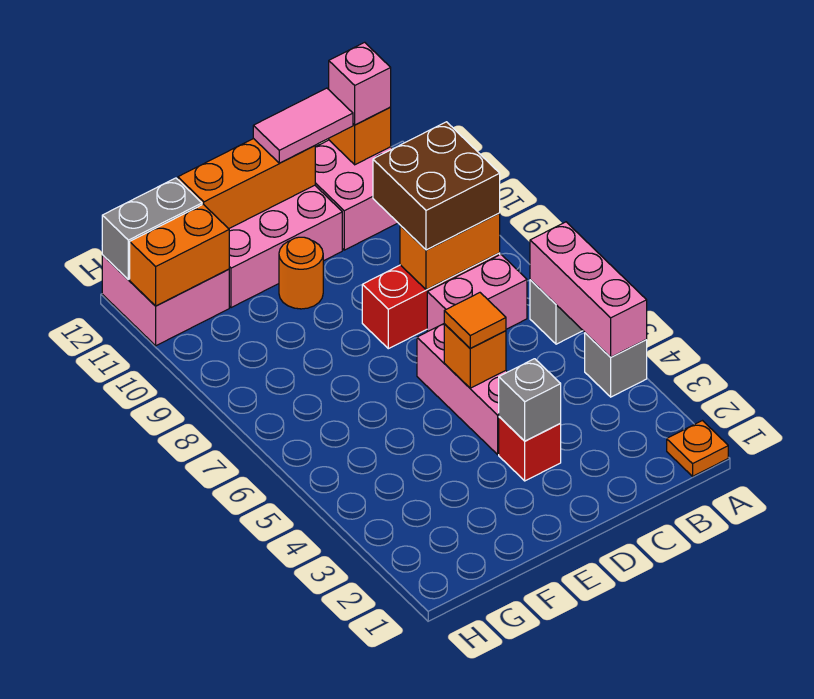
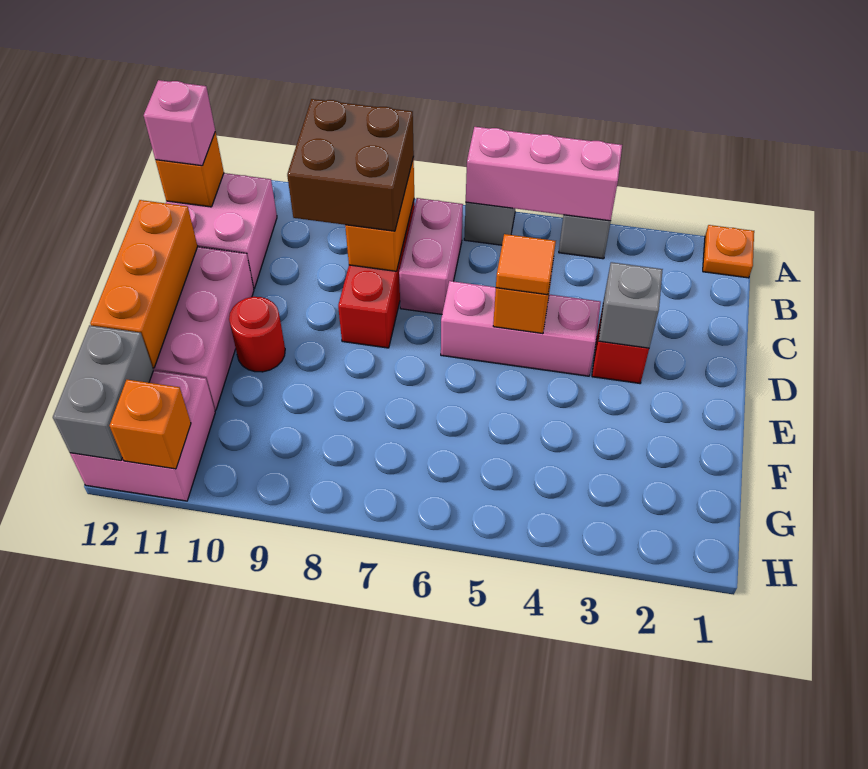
pink tile C12:D12 level 3 -> none
orange round brick E10 level 1 -> red round brick E10 level 1
orange brick G11:H11 level 2 -> orange brick H11 level 2

